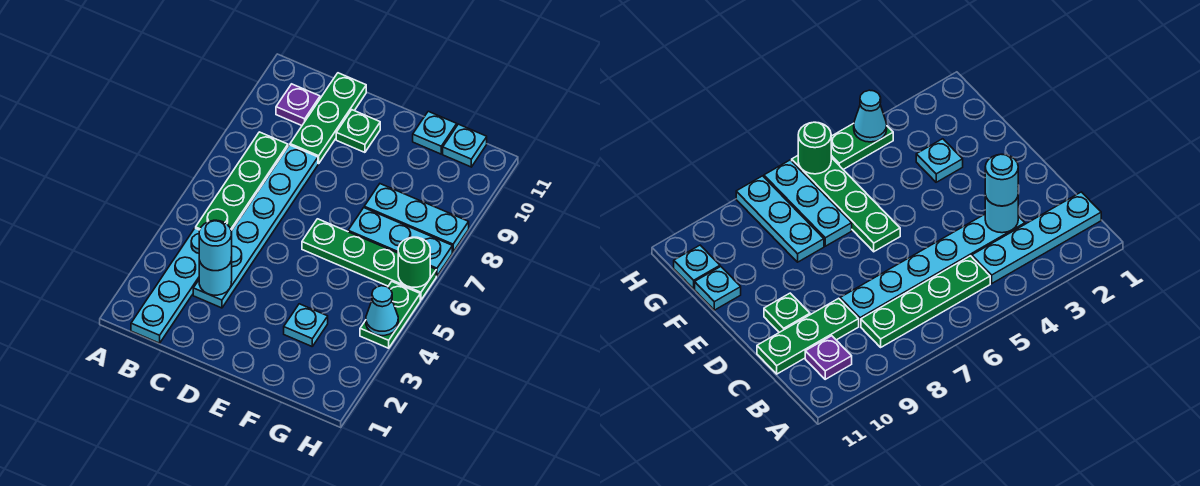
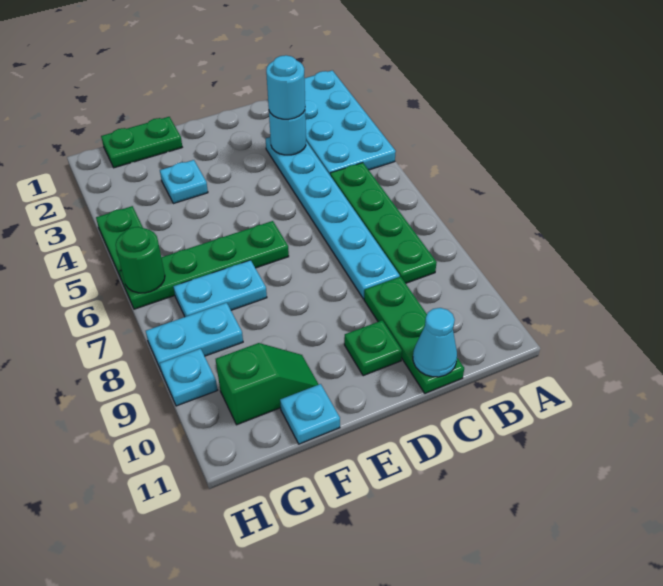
cyan plate B1:B4 level 1 -> cyan plate A1:B4 level 1
purple plate B10 level 1 -> none
none -> green plate F1:G1 level 1
cyan plate F7:H7 level 1 -> cyan plate F7:G7 level 1
cyan plate F8:H8 level 1 -> cyan plate G8:H8 level 1
none -> green slope F10:G10 level 1 top G
cyan plate G11 level 1 -> cyan plate H9 level 1
cyan cone H4 level 2 -> cyan cone C11 level 2

